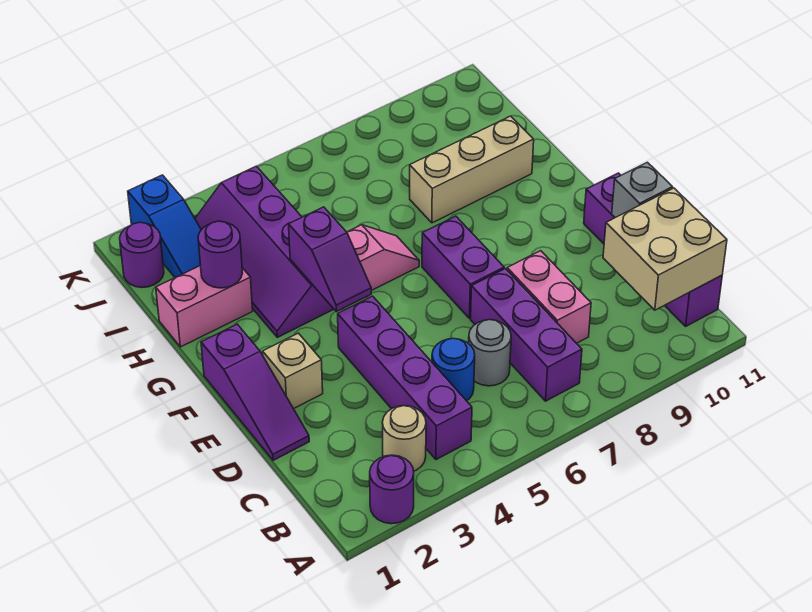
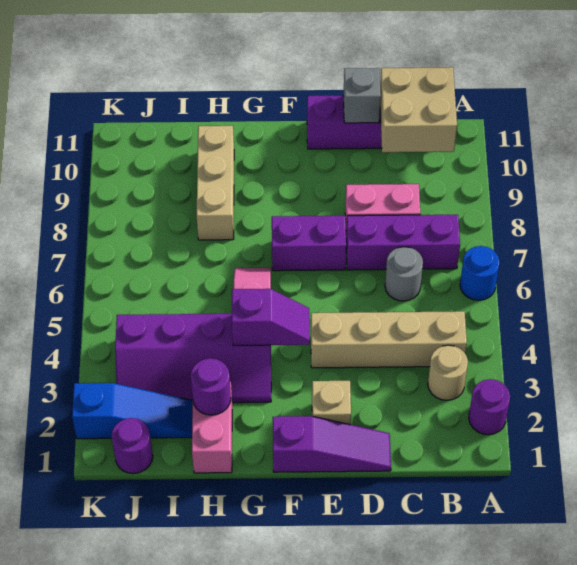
purple brick B4:E4 level 1 -> tan brick B4:E4 level 1
blue round brick C5 level 1 -> blue round brick A6 level 1

